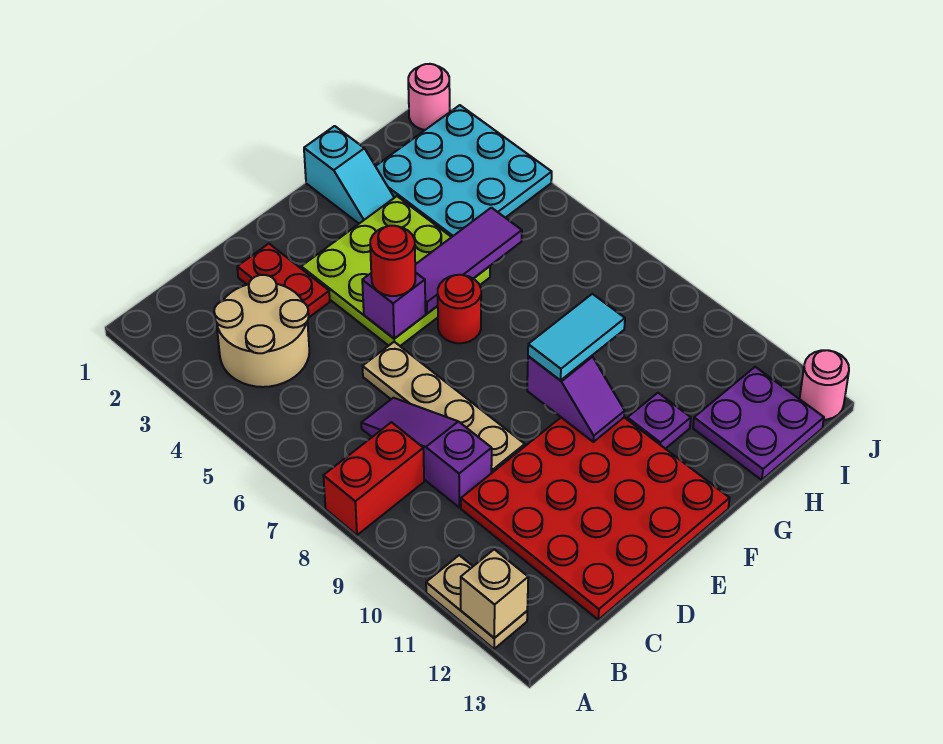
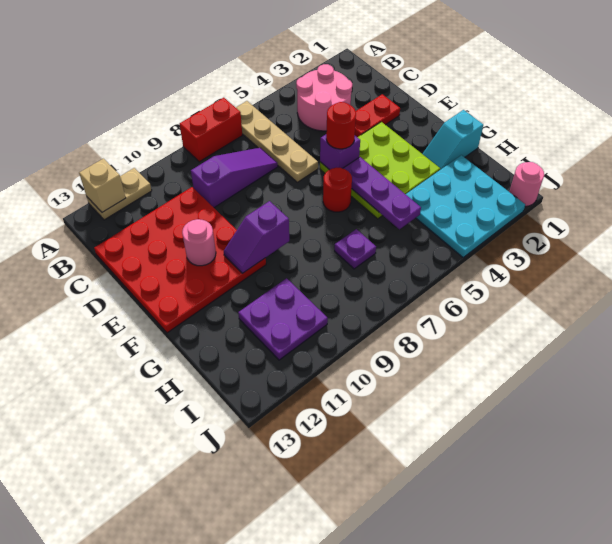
red brick A8:B8 level 1 -> red brick A7:A8 level 1
tan round brick B3:C4 level 1 -> pink round brick B3:C4 level 1
tan plate D6:D9 level 1 -> tan plate A6:D6 level 1
purple tile F5:H5 level 2 -> purple plate F5:H5 level 2
cyan tile F9:G9 level 3 -> none
purple plate G11 level 1 -> purple plate H7 level 1
purple plate H12:I13 level 1 -> purple plate H10:I11 level 1
pink round brick J13 level 1 -> pink round brick E11 level 2

